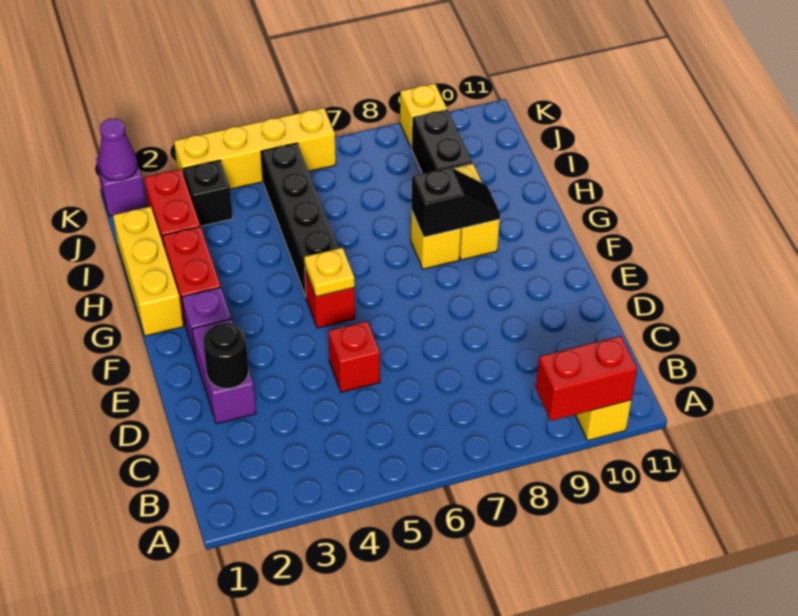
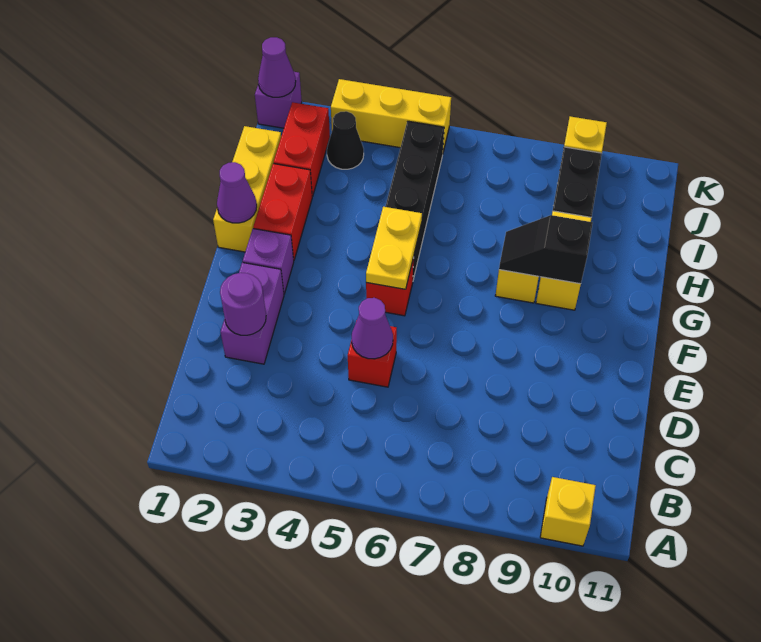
red brick A9:A10 level 2 -> none
black round brick D2 level 2 -> purple round brick D2 level 2
none -> purple cone D5 level 2
yellow plate F5 level 2 -> yellow plate F5:G5 level 2
none -> purple cone G1 level 2
black slope G8:G9 level 2 top 8 -> black slope G8:G9 level 2 top 9
black brick J3 level 1 -> black cone J3 level 1
yellow brick K3:K6 level 1 -> yellow brick K3:K5 level 1

